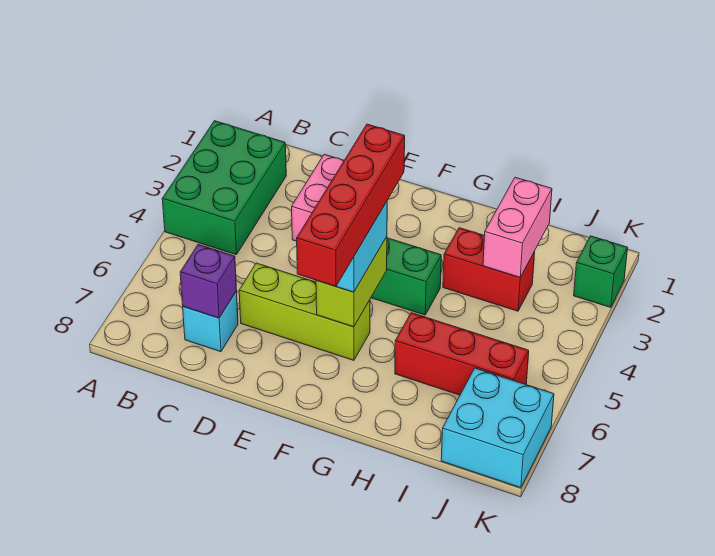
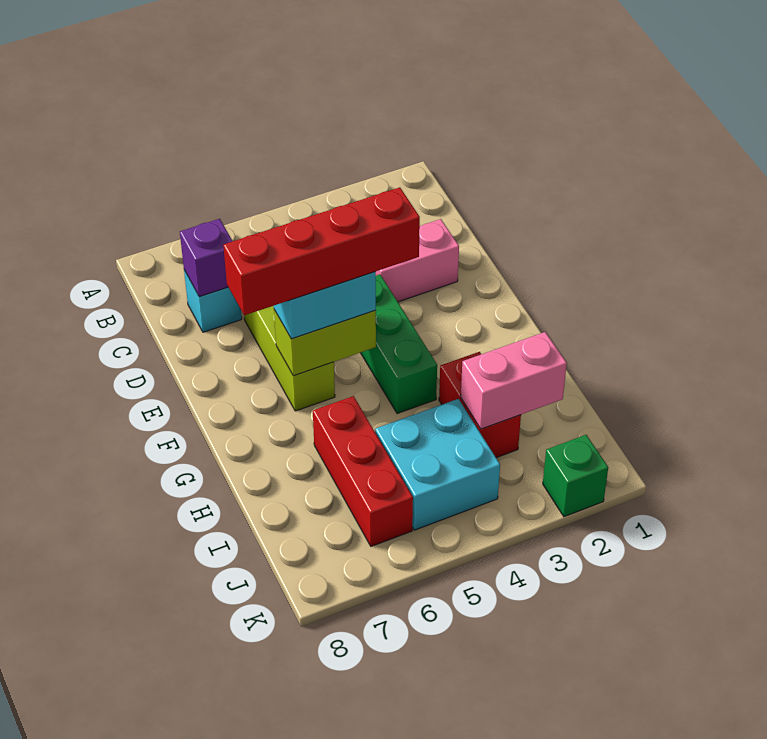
green brick A2:B4 level 1 -> none
cyan brick J7:K8 level 1 -> cyan brick I4:J5 level 1

